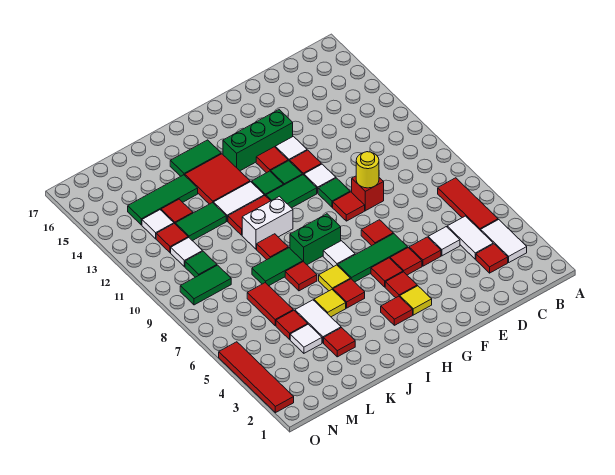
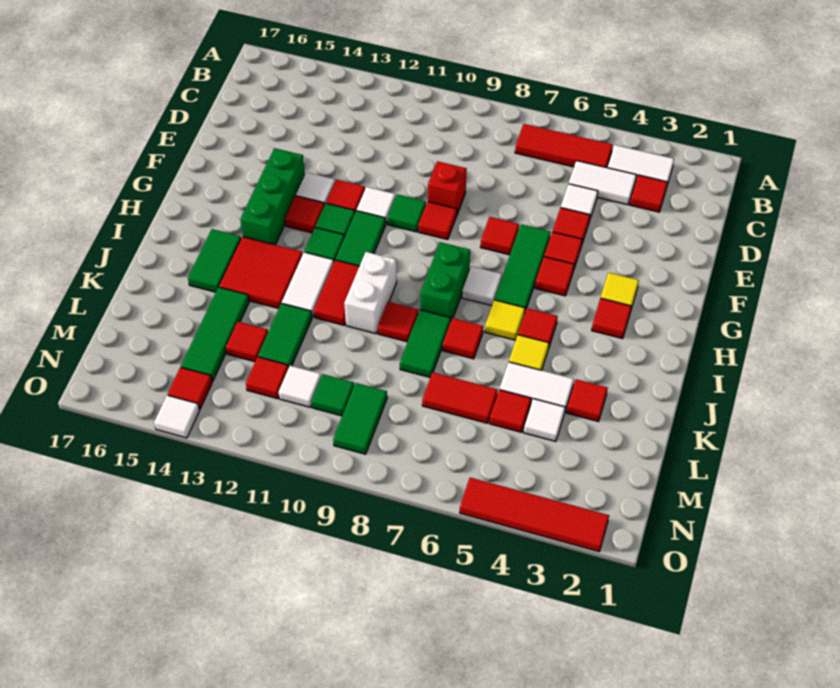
yellow round brick E9 level 2 -> none
red tile G4 level 1 -> red tile N14 level 1
white tile M13 level 1 -> white tile O14 level 1

